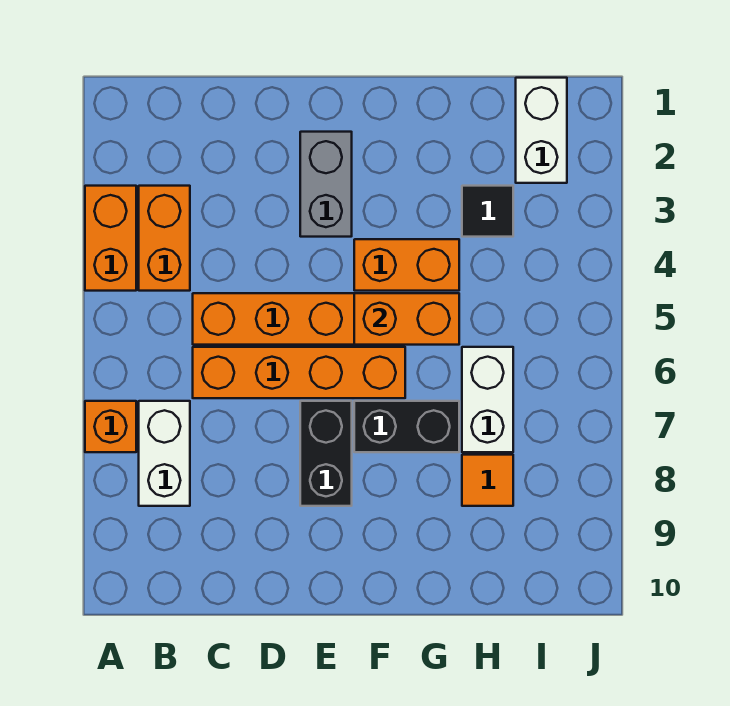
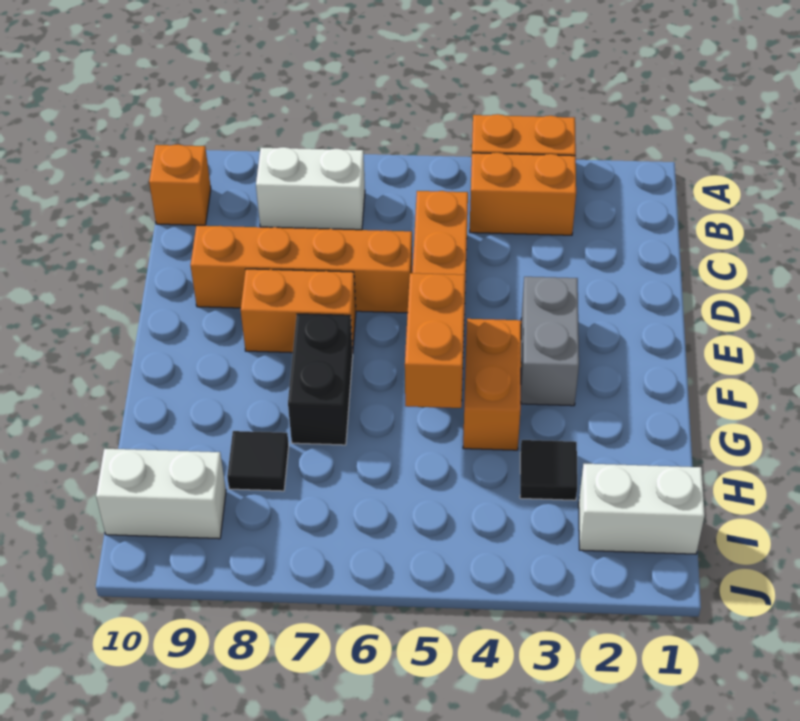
orange brick A7 level 1 -> orange brick B10 level 1
orange brick C6:F6 level 1 -> orange brick D6:D9 level 1
grey brick E2:E3 level 1 -> grey brick E3:F3 level 1
black brick E7:E8 level 1 -> orange brick E7:E8 level 1
white brick H6:H7 level 1 -> white brick I9:I10 level 1
orange tile H8 level 1 -> black tile H8 level 1

